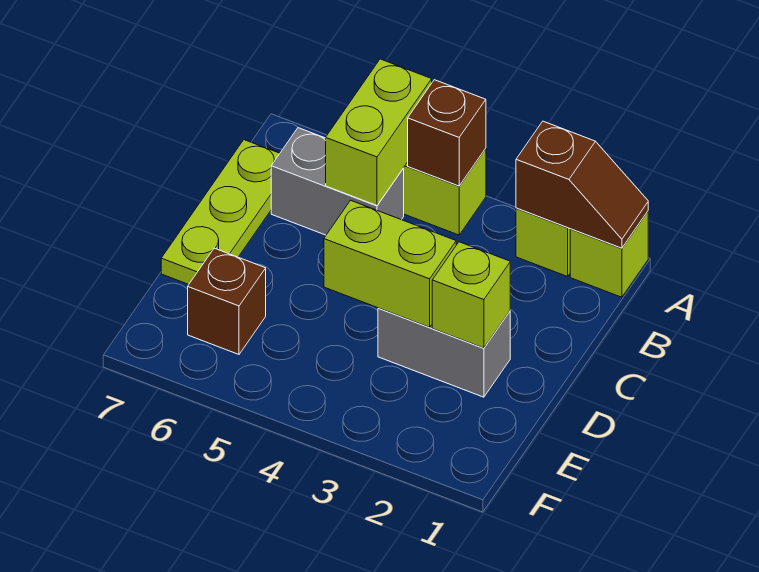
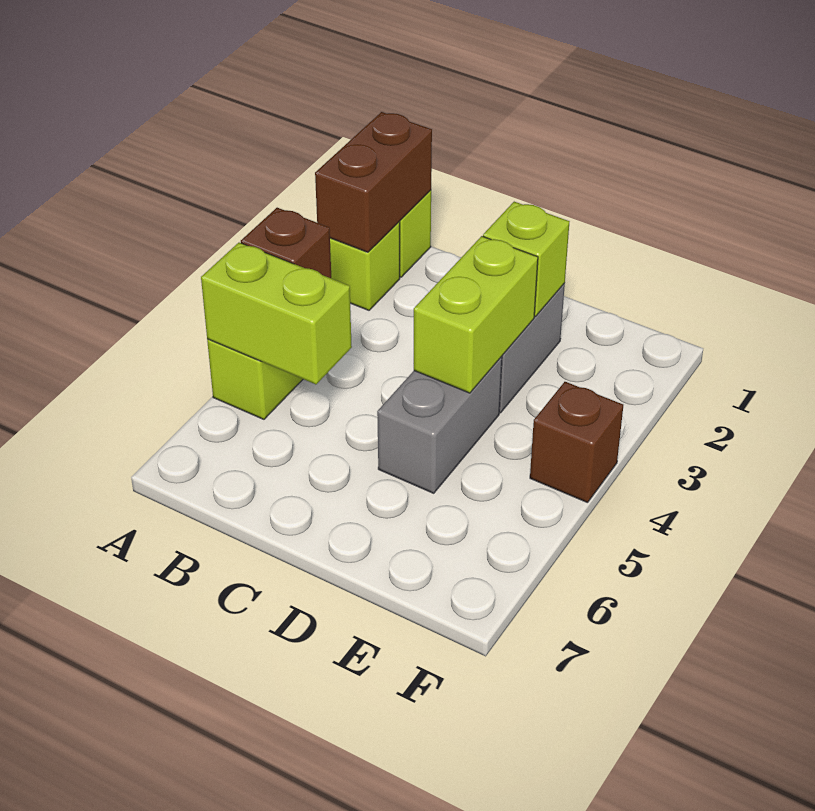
brown slope A1:A2 level 2 top 2 -> brown brick A1:A2 level 2
grey brick B5:B6 level 1 -> grey brick D4:D5 level 1
lime plate B7:D7 level 1 -> none
brown brick E6 level 1 -> brown brick F4 level 1

